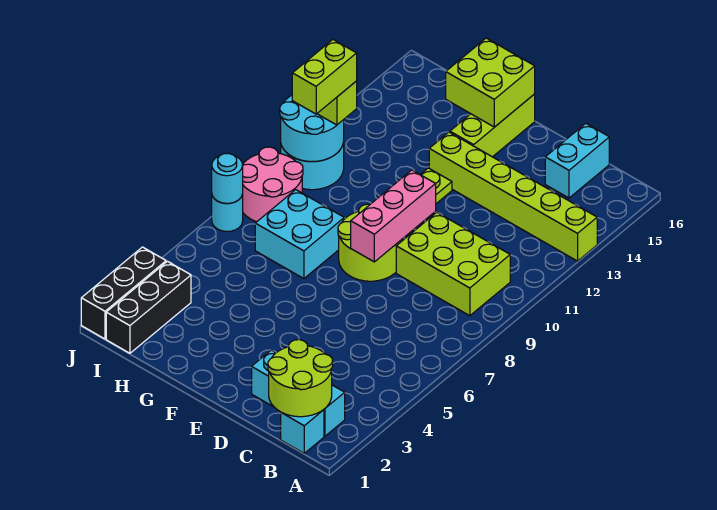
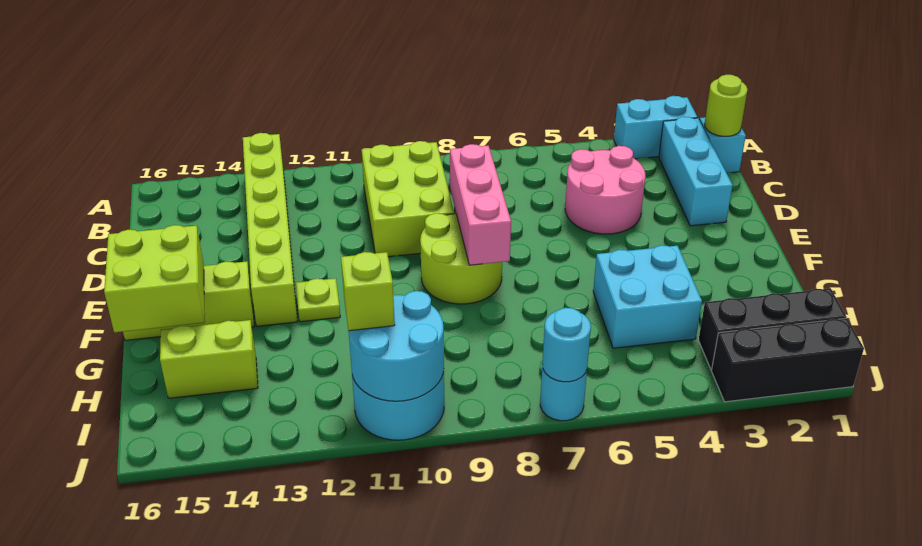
lime round brick B1:C2 level 2 -> lime round brick B1 level 2
cyan brick C15:C16 level 1 -> cyan brick A2:A3 level 1
pink brick E8:E10 level 2 -> pink brick D8:F8 level 2
cyan brick G7:H8 level 1 -> cyan brick G4:H5 level 1
pink round brick I8:J9 level 1 -> pink round brick C4:D5 level 1
lime brick I10:I11 level 4 -> lime brick H14:H15 level 1

